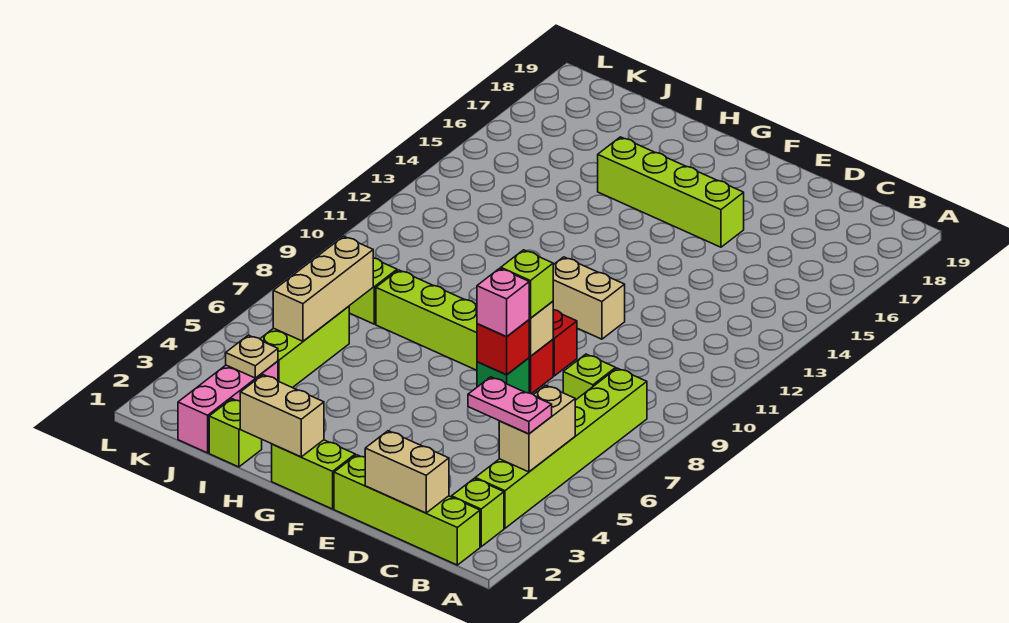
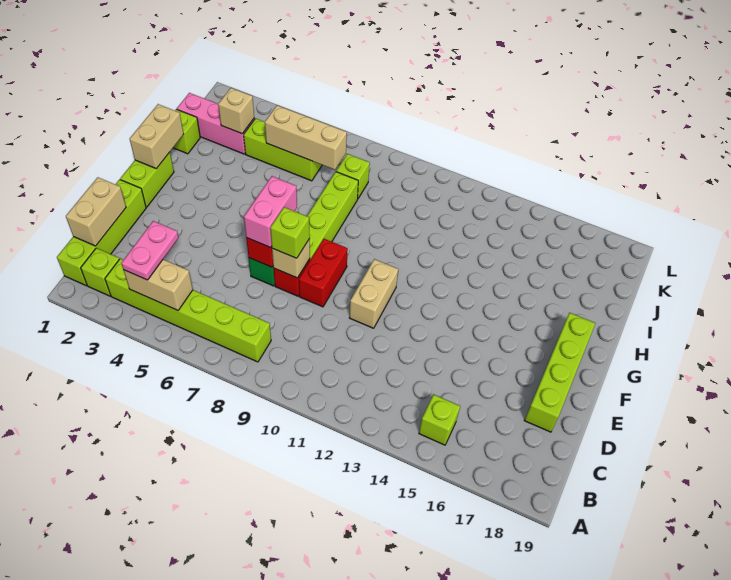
lime brick C8 level 1 -> lime brick B15 level 1
pink brick E7 level 3 -> pink brick E7:F7 level 3
lime brick E16:H16 level 1 -> lime brick D18:G18 level 1
tan plate J3 level 2 -> tan brick J3 level 2

